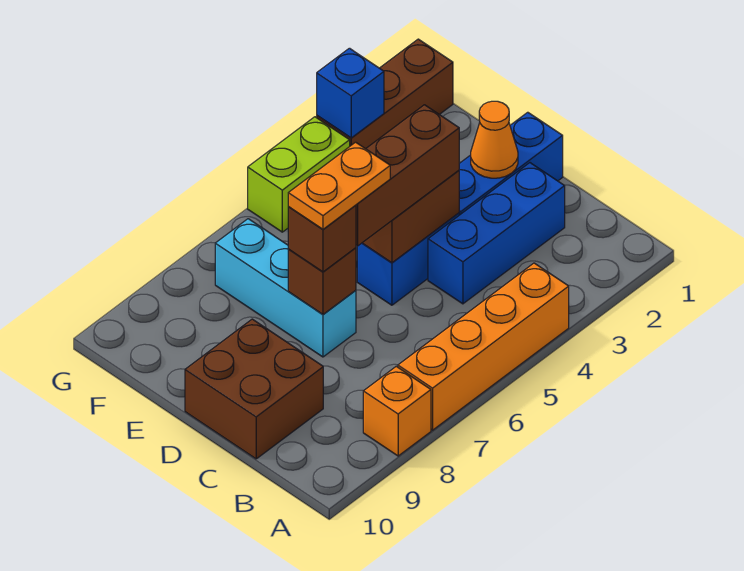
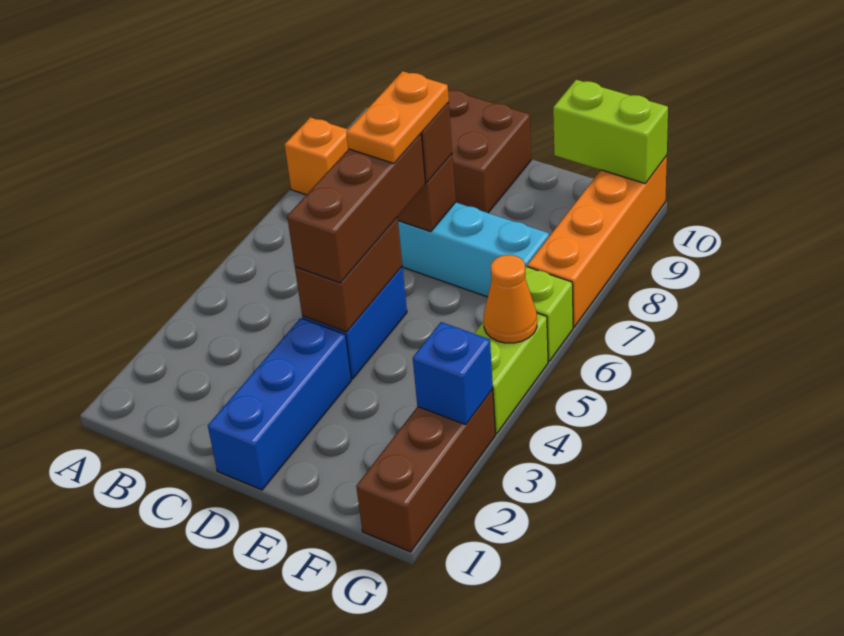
orange brick A4:A7 level 1 -> orange brick G7:G10 level 1
blue brick C2:C4 level 1 -> none
orange cone D2 level 2 -> orange cone G5 level 2
none -> lime brick F10:G10 level 2
none -> lime brick G6 level 1

